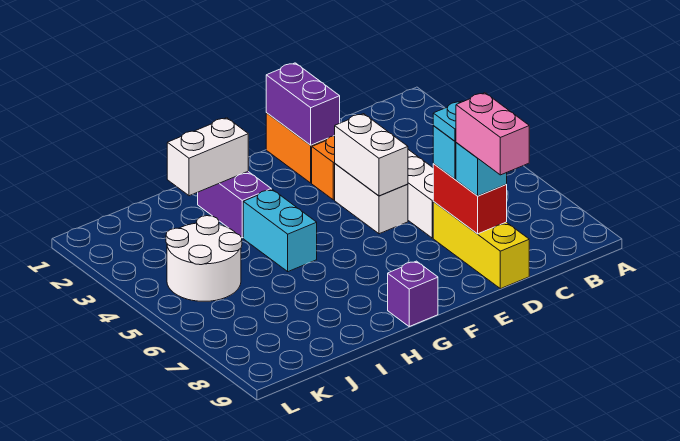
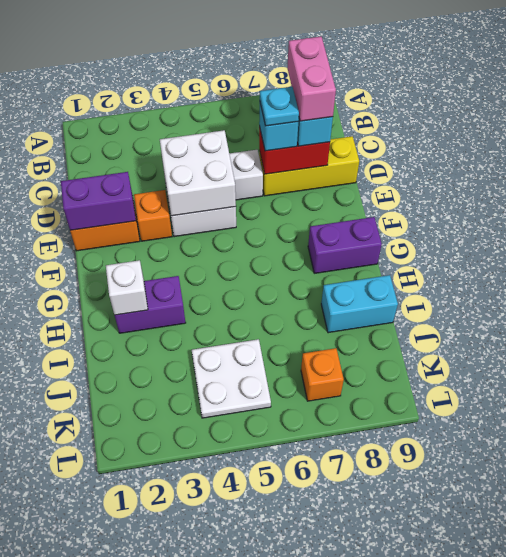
pink brick D8:D9 level 4 -> pink brick C8:D8 level 4
white brick E4:E5 level 2 -> white brick D4:E5 level 2
purple brick G9 level 1 -> purple brick G8:G9 level 1
white brick H2:I2 level 2 -> white brick H2 level 2
cyan brick H4:H5 level 1 -> cyan brick I8:I9 level 1
white round brick J4:K5 level 1 -> white plate J4:K5 level 1
none -> orange brick K7 level 1

